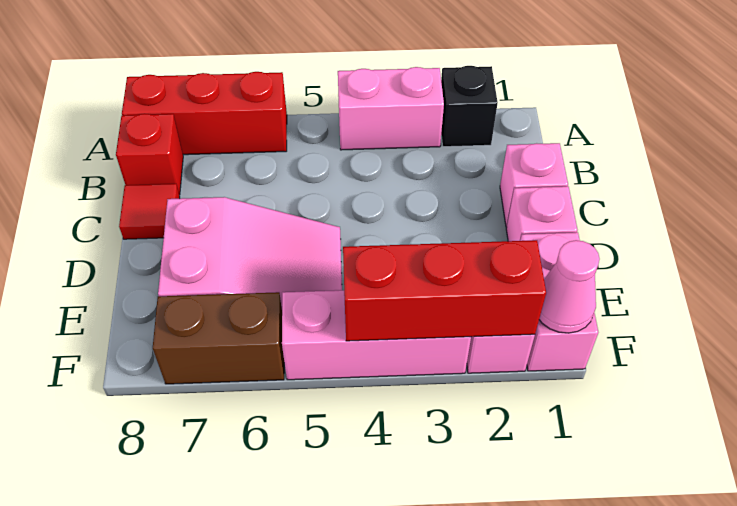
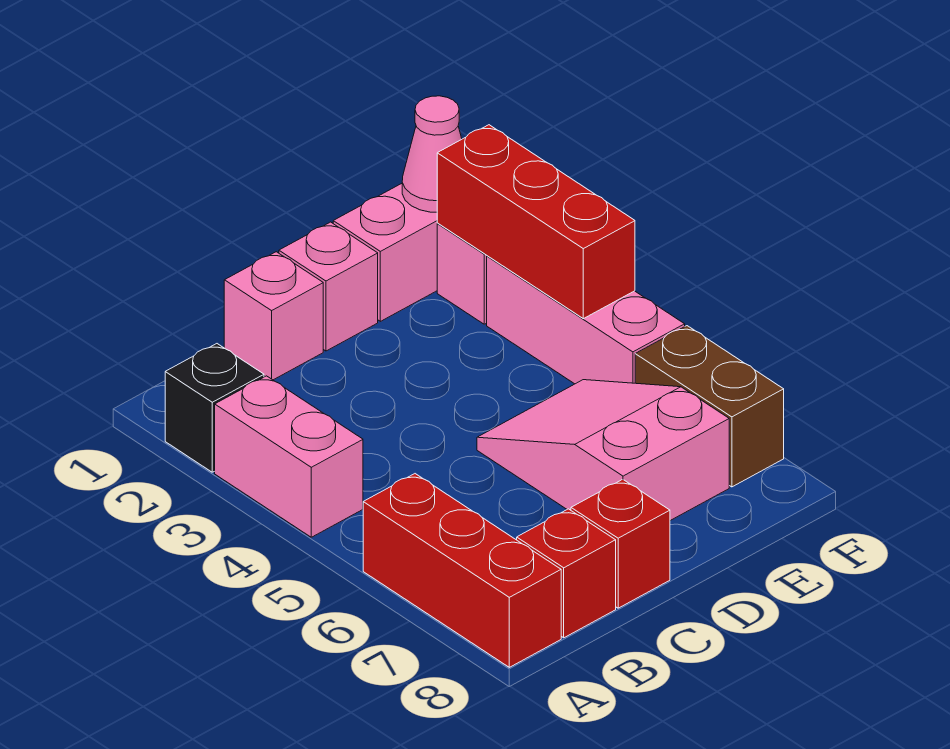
red tile C8 level 1 -> red brick C8 level 1

